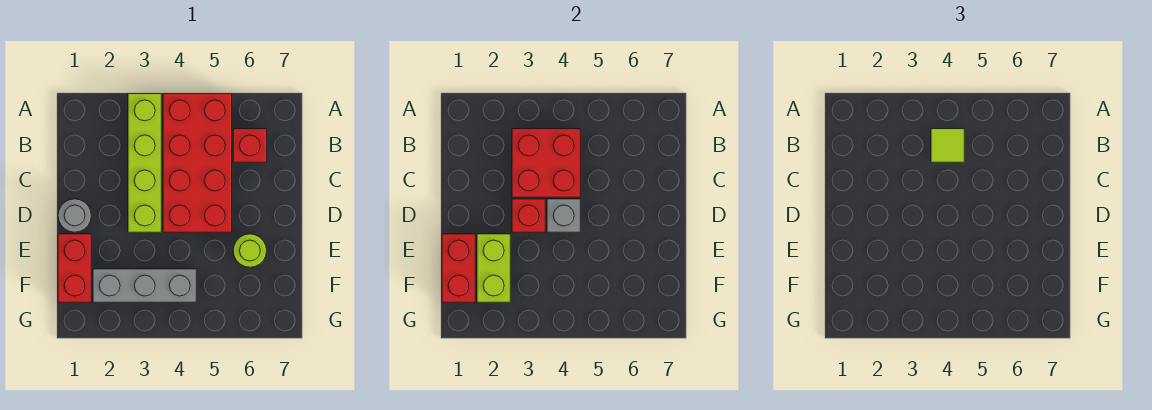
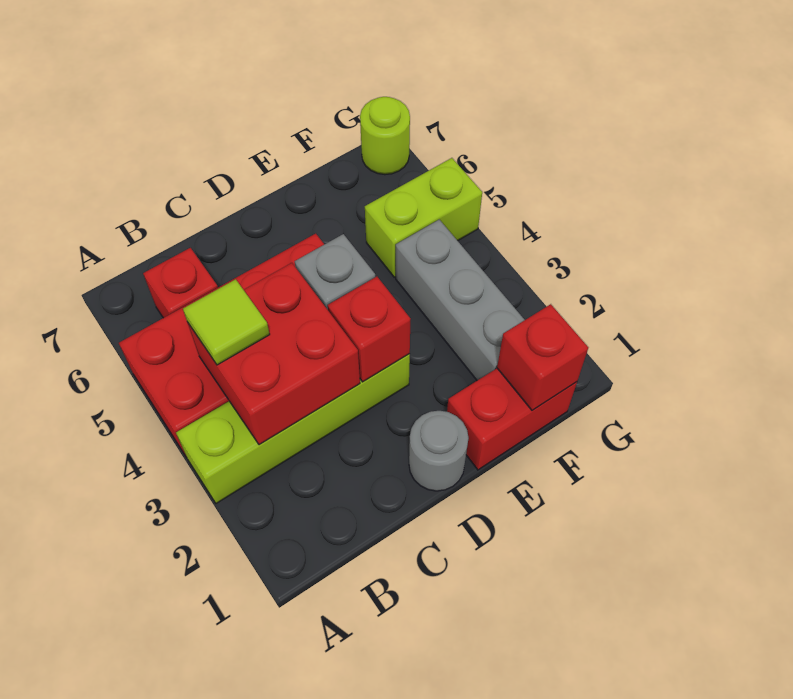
red brick E1:F1 level 2 -> red brick F1 level 2
lime brick E2:F2 level 2 -> lime brick F5:G5 level 1
lime round brick E6 level 1 -> lime round brick G7 level 1

